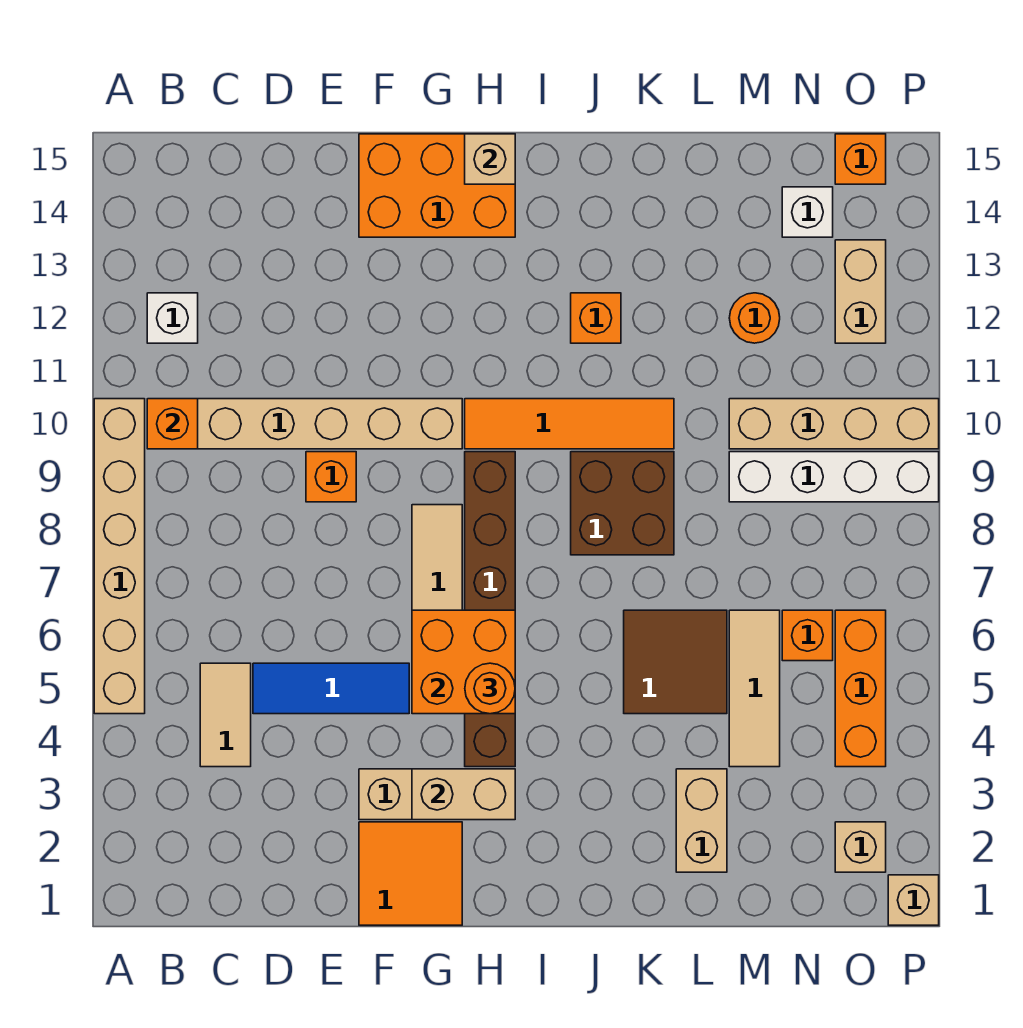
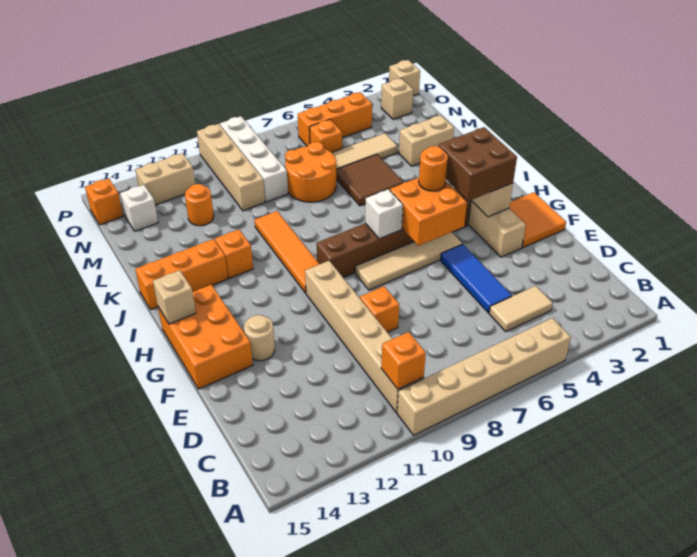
white brick B12 level 1 -> white brick H7 level 2
none -> tan round brick F13 level 1
brown brick J8:K9 level 1 -> brown brick G3:H4 level 3
none -> orange brick J13:J15 level 1
none -> orange round brick L7:M8 level 1

